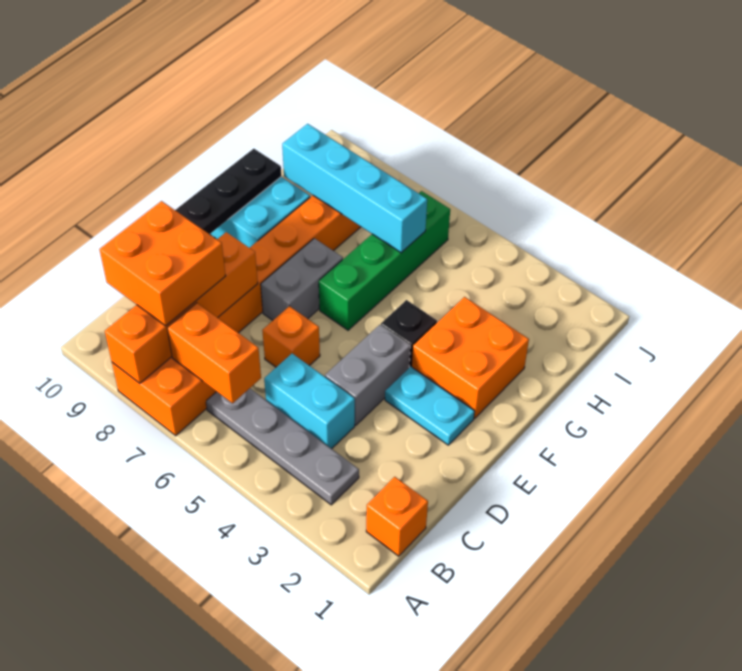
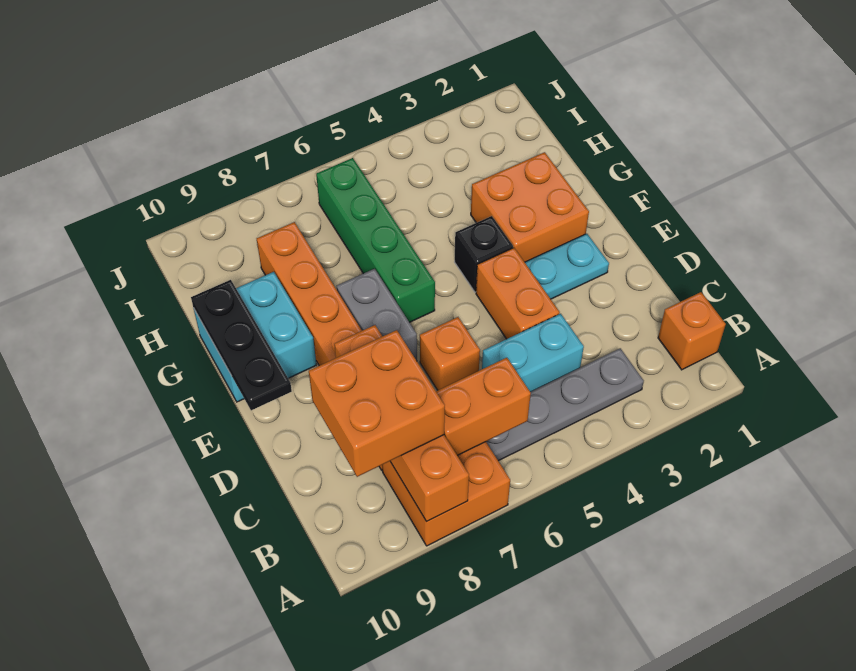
grey brick D4:E4 level 1 -> orange brick D4:E4 level 1
cyan brick H6:H9 level 2 -> none

